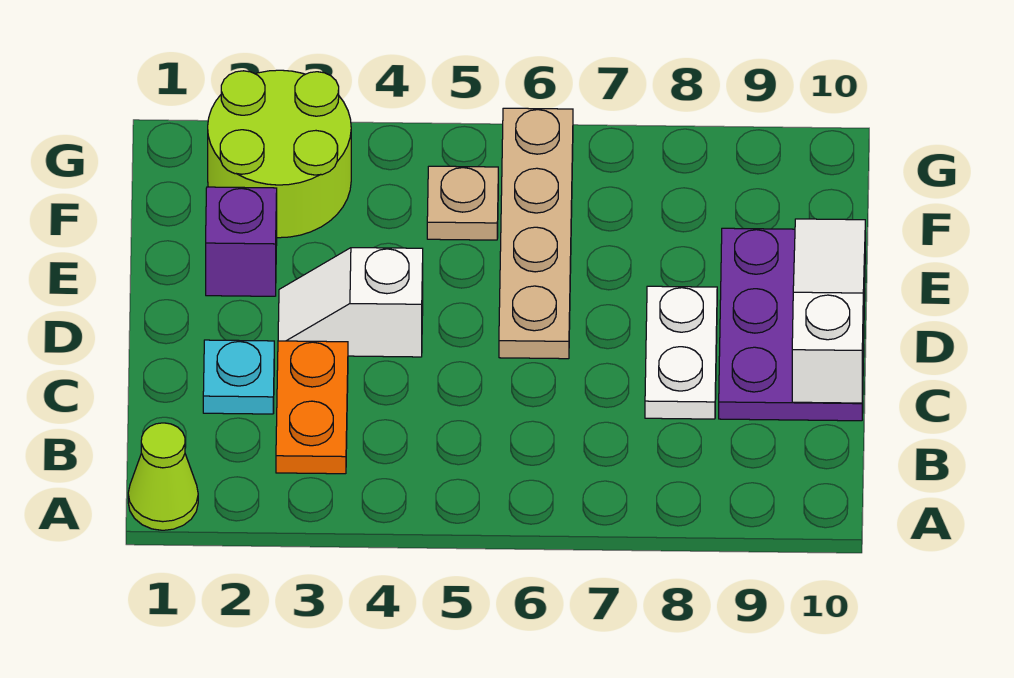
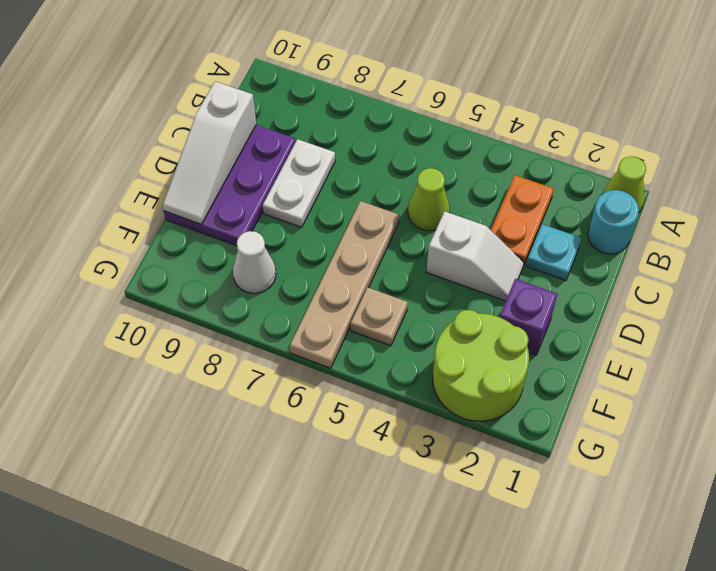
none -> cyan round brick B1 level 1
none -> lime cone C5 level 1
none -> white cone F8 level 1

